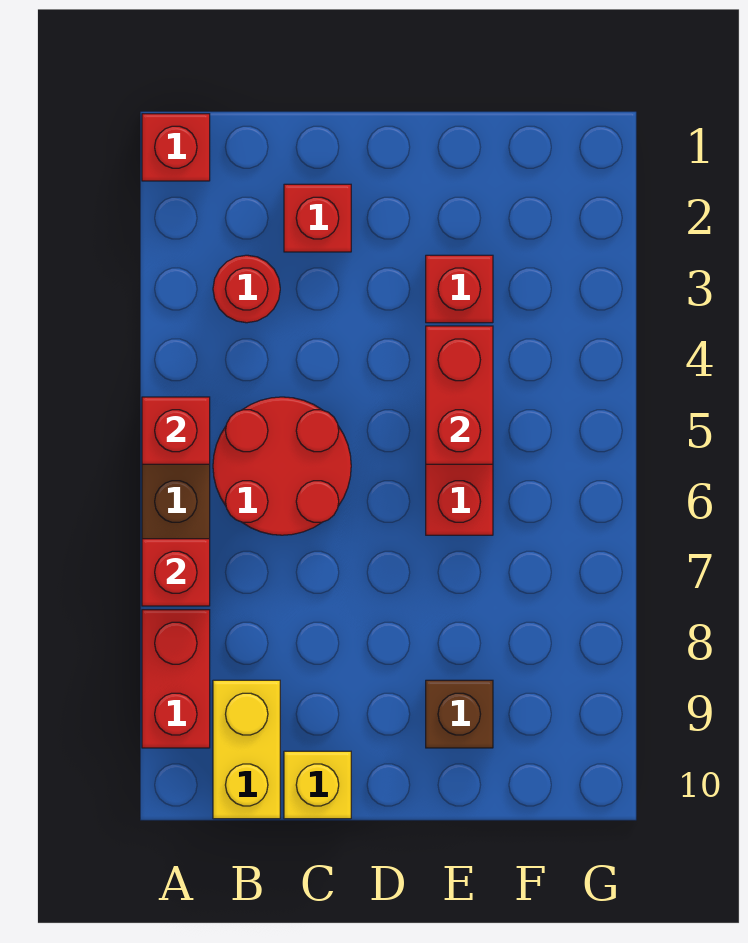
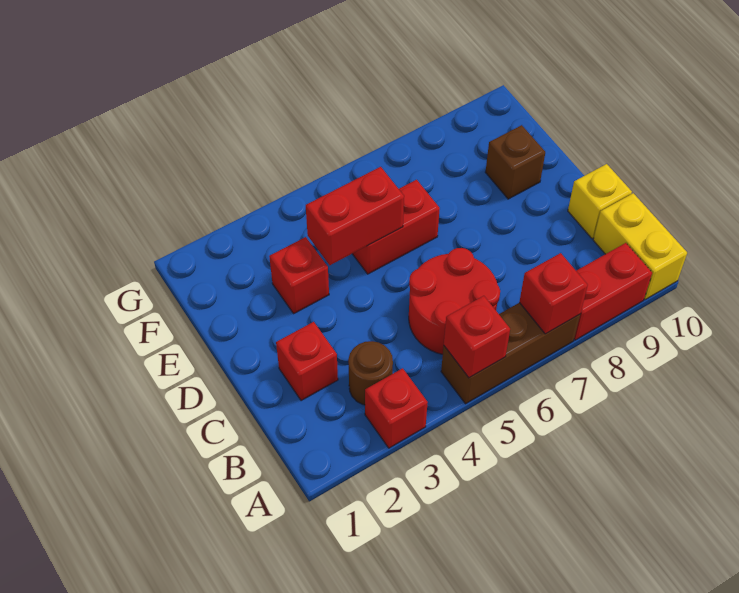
red brick A1 level 1 -> red brick A3 level 1
red round brick B3 level 1 -> brown round brick B3 level 1
yellow brick B9:B10 level 1 -> yellow brick A10:B10 level 1

